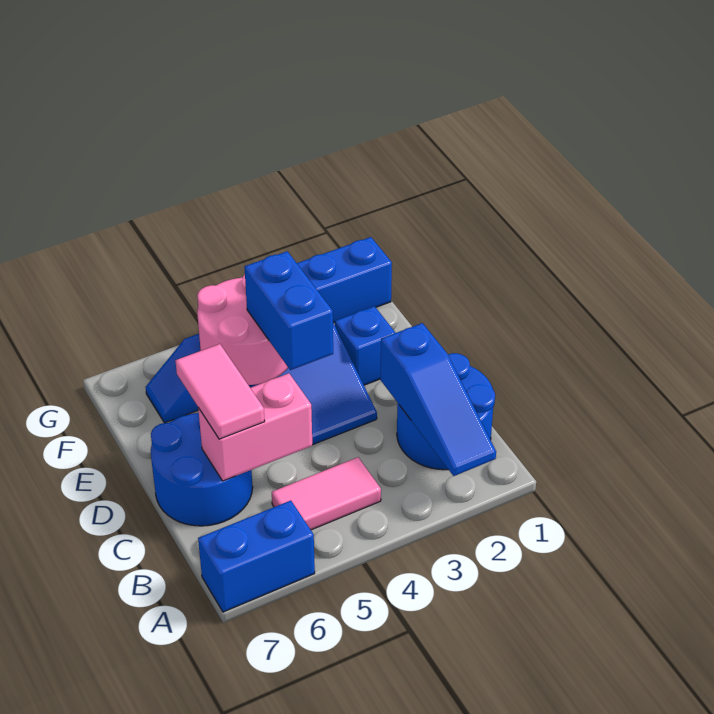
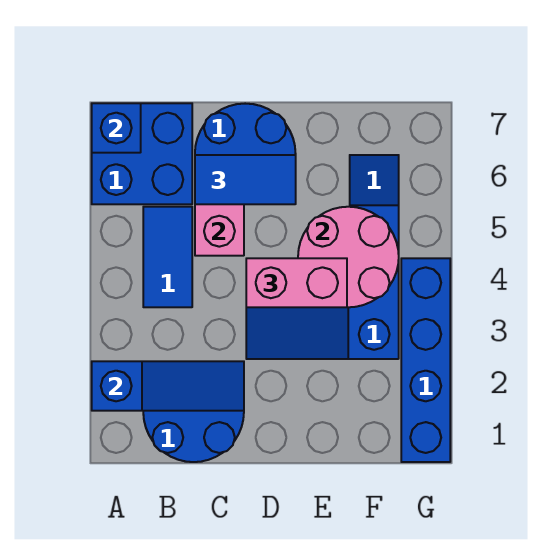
blue slope A2:C2 level 2 top C -> blue slope A2:C2 level 2 top A
blue brick A6:A7 level 1 -> blue brick A6:B7 level 1
pink tile B4:B5 level 1 -> blue tile B4:B5 level 1
pink tile C6:D6 level 3 -> blue tile C6:D6 level 3
blue brick D4:E4 level 3 -> pink brick D4:E4 level 3
blue brick E2 level 1 -> blue brick A7 level 2

